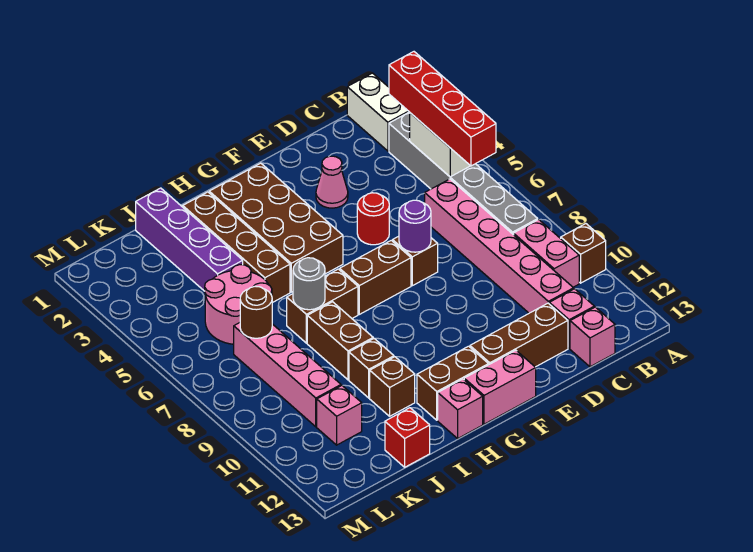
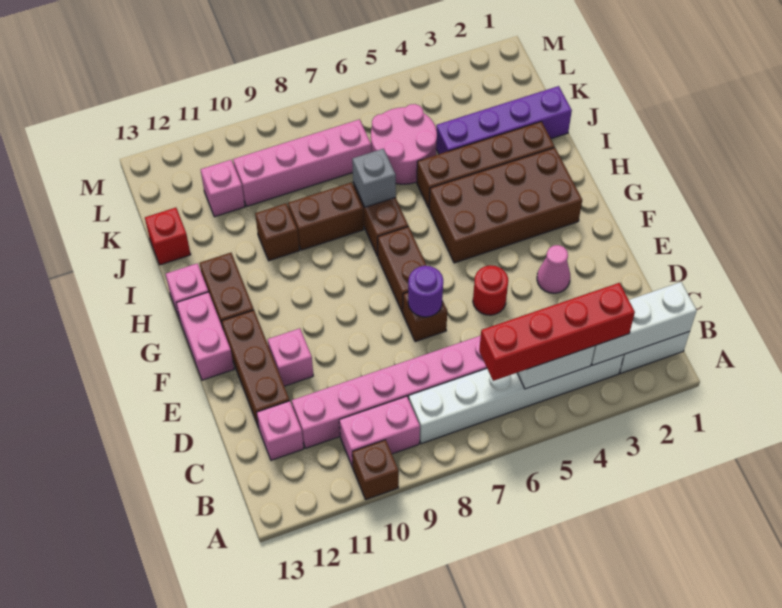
none -> white brick B1:B3 level 2
grey brick B3:B8 level 1 -> white brick B3:B8 level 1
pink brick C13 level 1 -> pink brick E11 level 1
grey round brick I7 level 2 -> grey brick I7 level 2
brown brick I11 level 1 -> none
brown round brick K7 level 2 -> none

